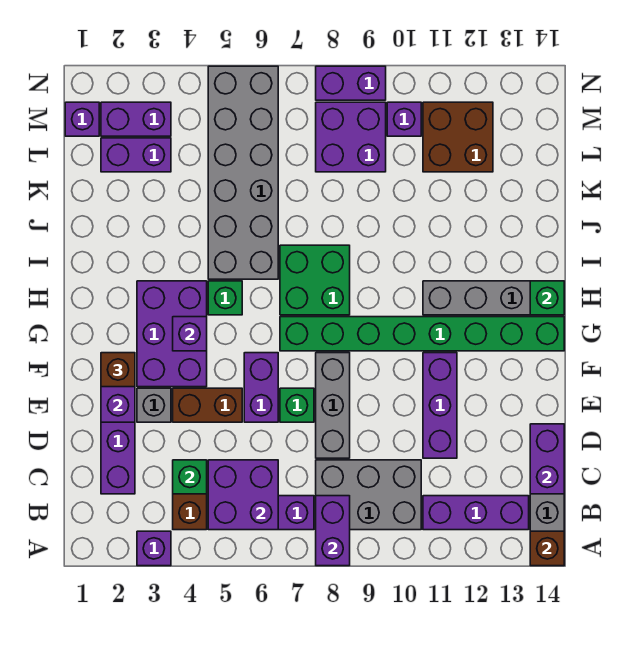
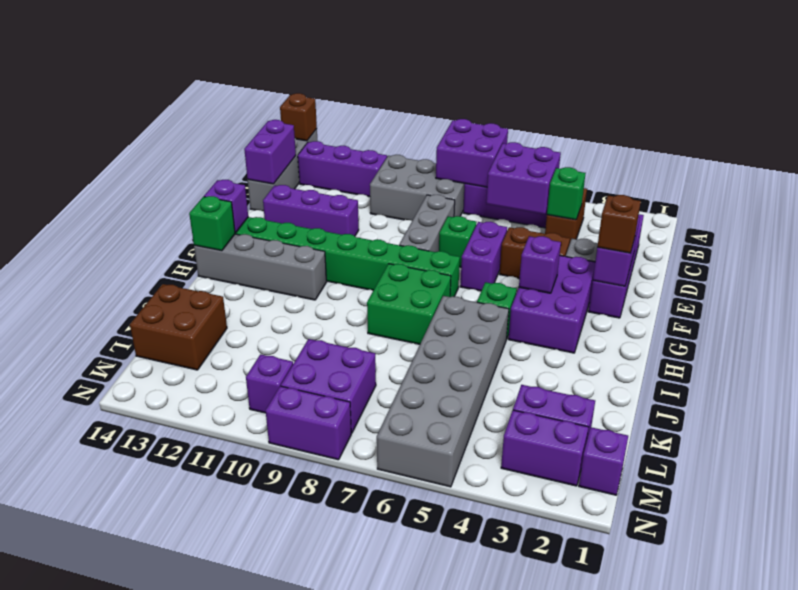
purple brick A3 level 1 -> purple brick G14 level 2
purple brick A8:B8 level 2 -> purple brick A7:B8 level 2
purple brick D11:F11 level 1 -> purple brick E11:E13 level 1
brown brick L11:M12 level 1 -> brown brick K13:L14 level 1

